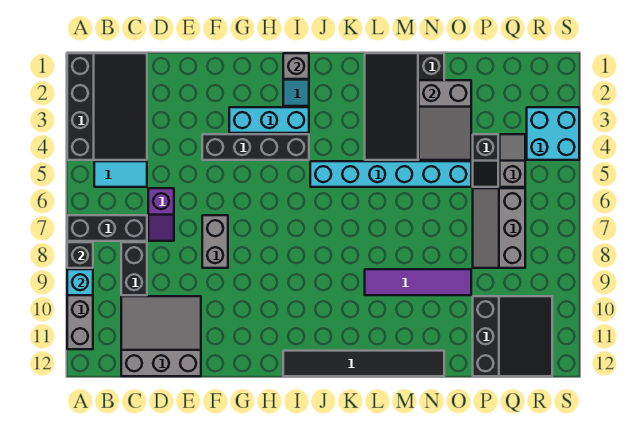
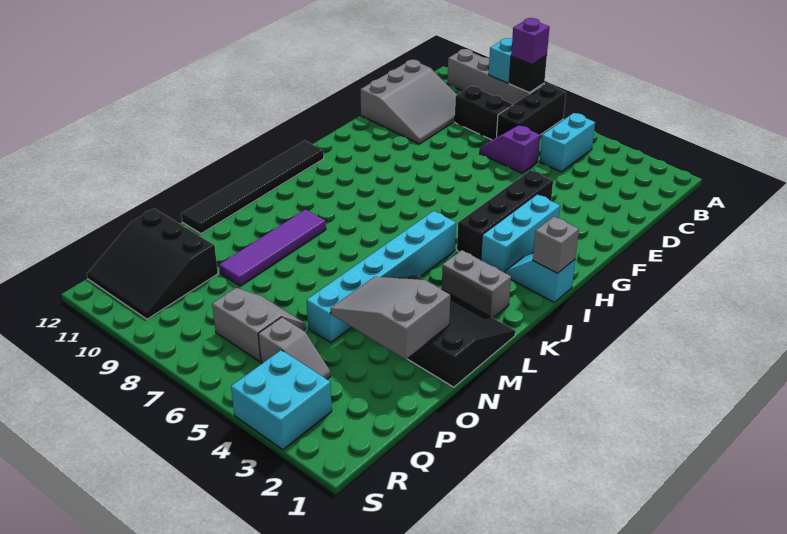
black slope A1:C4 level 1 top A -> none
none -> purple brick A8 level 3
cyan tile B5:C5 level 1 -> cyan brick B5:C5 level 1
grey brick F7:F8 level 1 -> grey brick K2:K3 level 1
black slope P4:P5 level 1 top 4 -> none
grey slope P6:Q8 level 1 top Q -> grey slope P6:Q7 level 1 top Q

